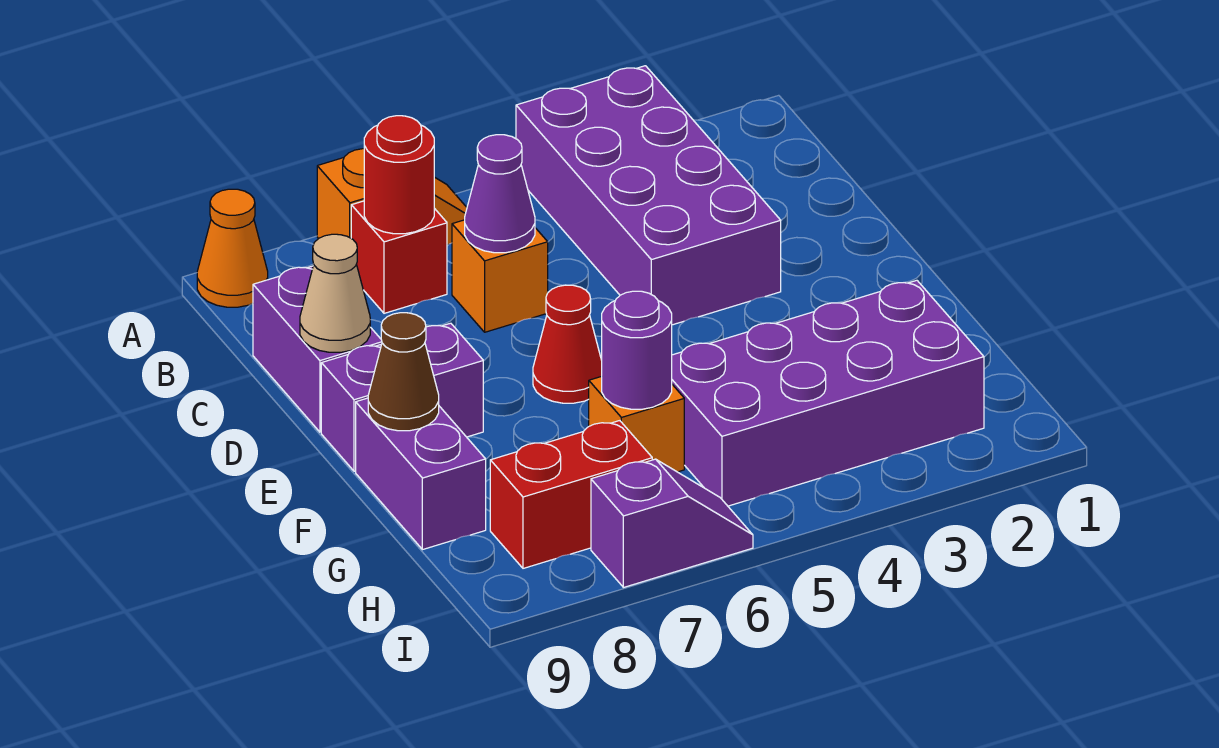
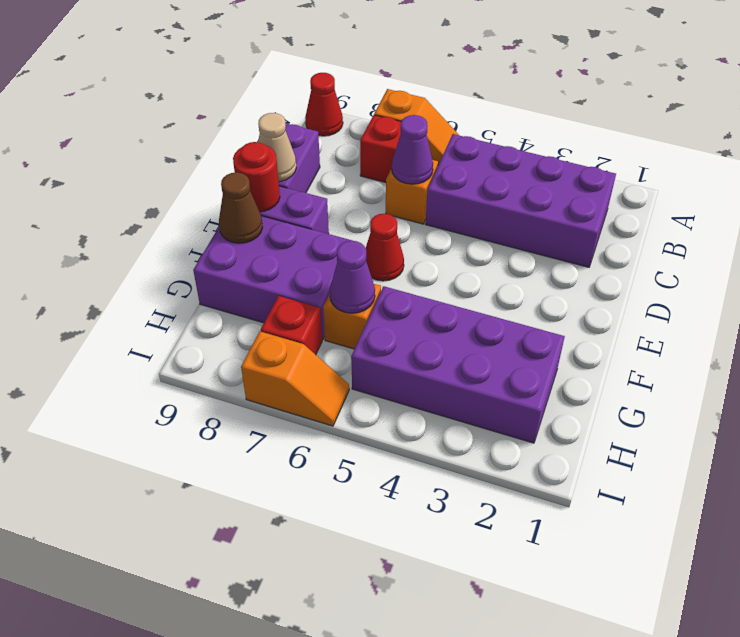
purple brick A3:D4 level 1 -> purple brick B2:C5 level 1
orange cone A9 level 1 -> red cone A9 level 1
red round brick B7 level 2 -> red round brick E9 level 2
purple brick F9:G9 level 1 -> purple brick F7:G9 level 1
purple round brick G6 level 2 -> purple cone G6 level 2
red brick H7:H8 level 1 -> red brick H7 level 1
purple slope I6:I7 level 1 top 7 -> orange slope I6:I7 level 1 top 7

